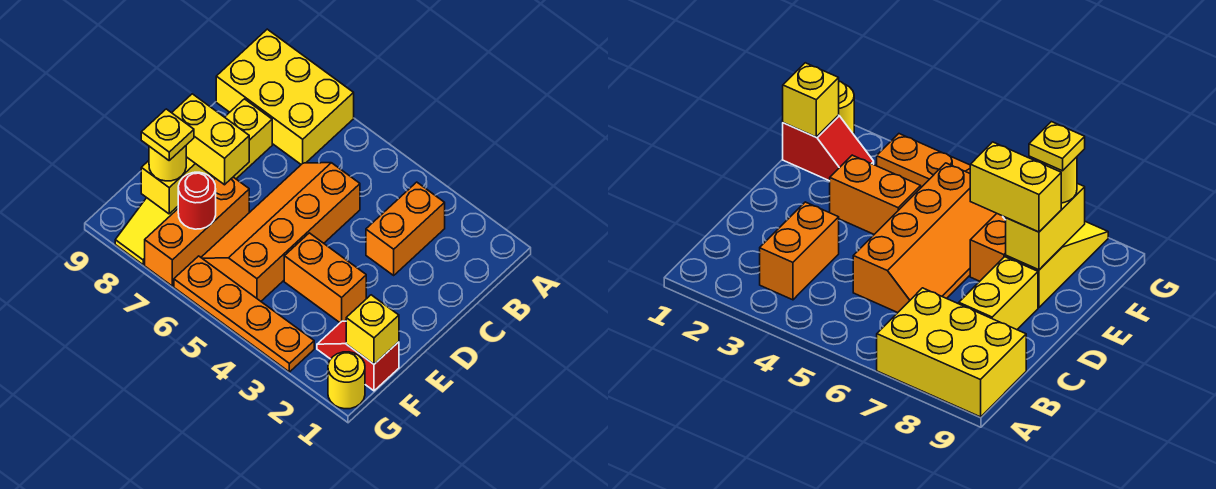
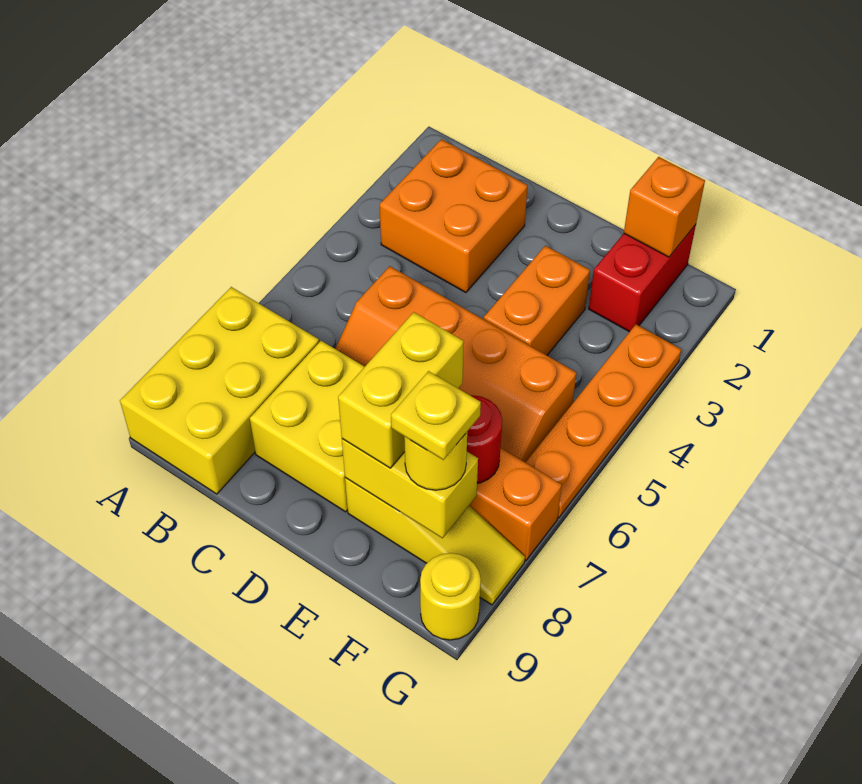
orange brick B3:C3 level 1 -> orange brick B2:C3 level 1
yellow brick C8:D8 level 1 -> yellow brick C7:D8 level 1
red slope F1:F2 level 1 top 1 -> red brick F1:F2 level 1
yellow brick F1 level 2 -> orange brick F1 level 2
yellow round brick G1 level 1 -> yellow round brick G9 level 1

